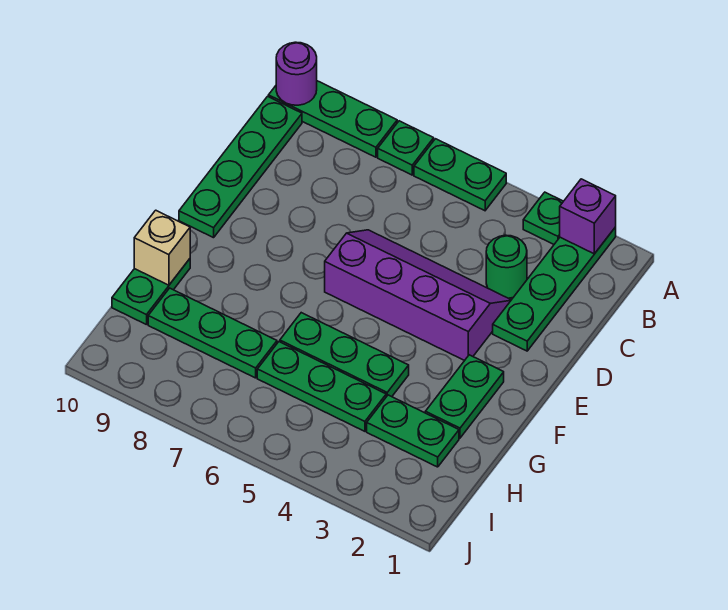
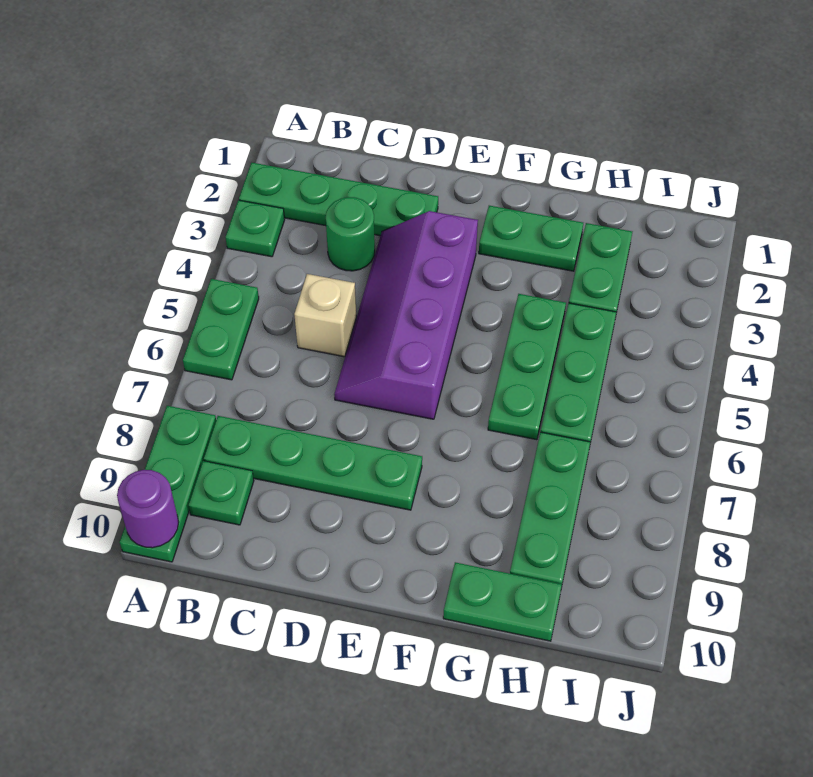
purple brick A2 level 2 -> none
green plate A7 level 1 -> green plate B9 level 1
green plate B10:E10 level 1 -> green plate B8:E8 level 1
tan brick G10 level 2 -> tan brick C5 level 1

